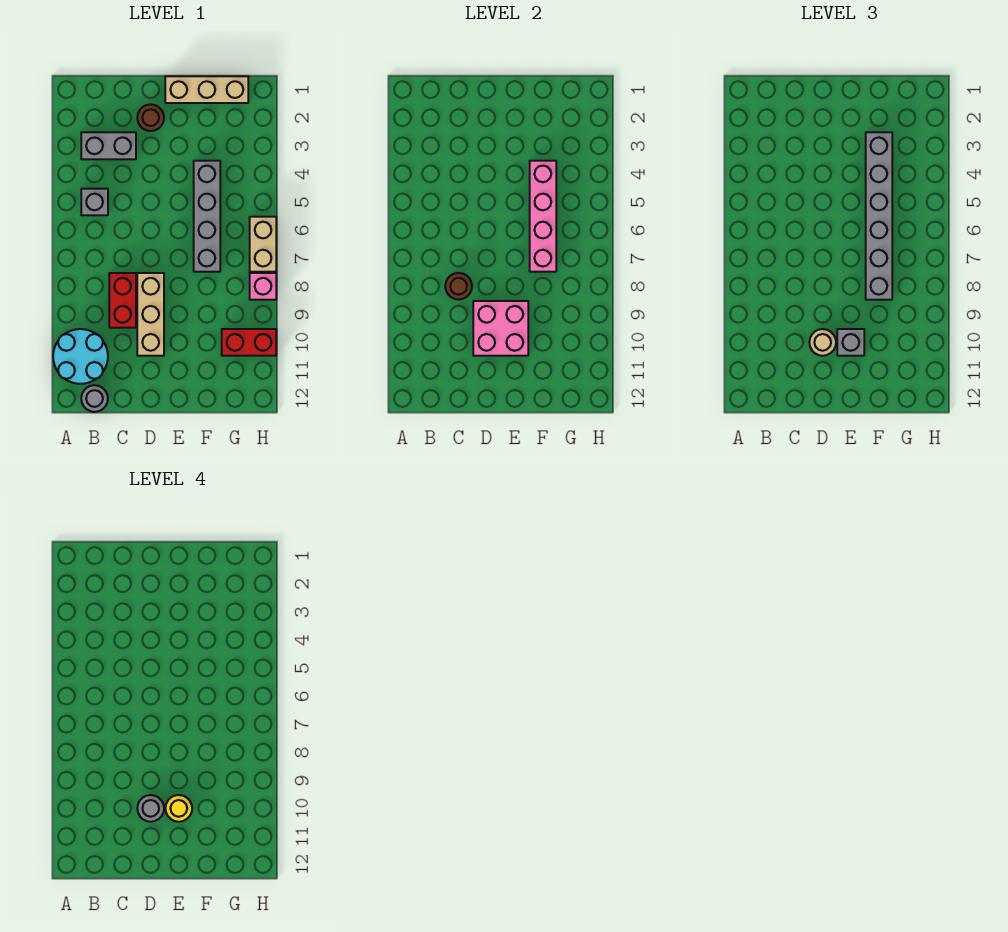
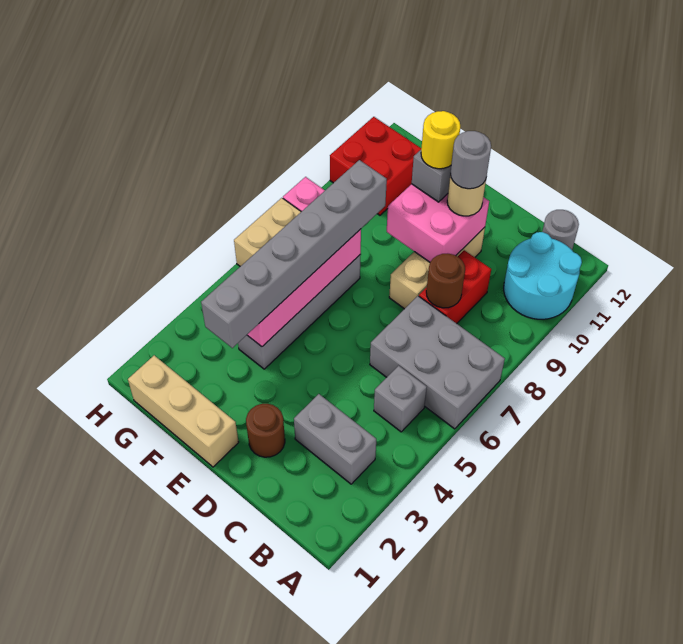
none -> grey brick A6:C7 level 1
red brick G10:H10 level 1 -> red brick G10:H11 level 1

